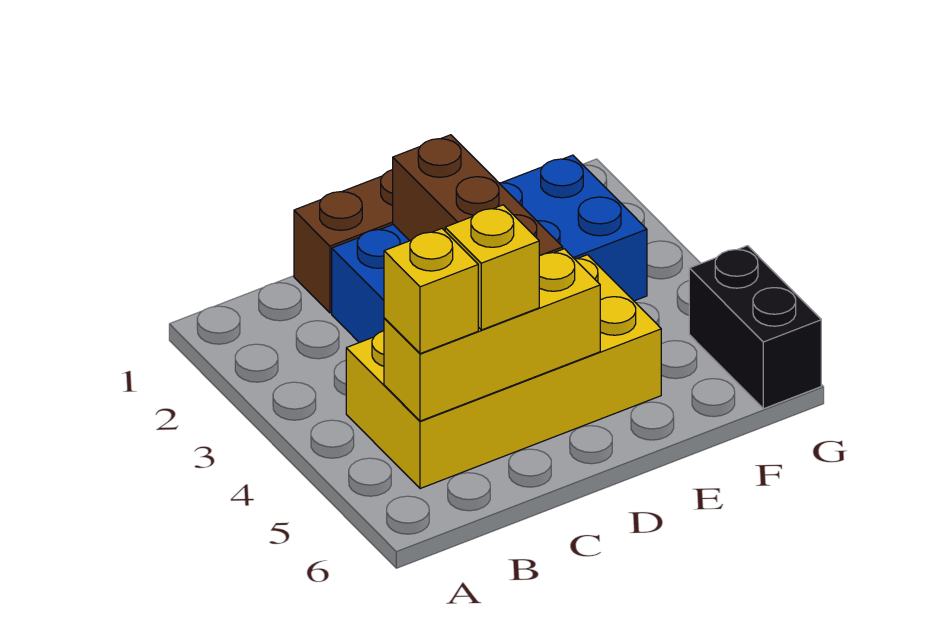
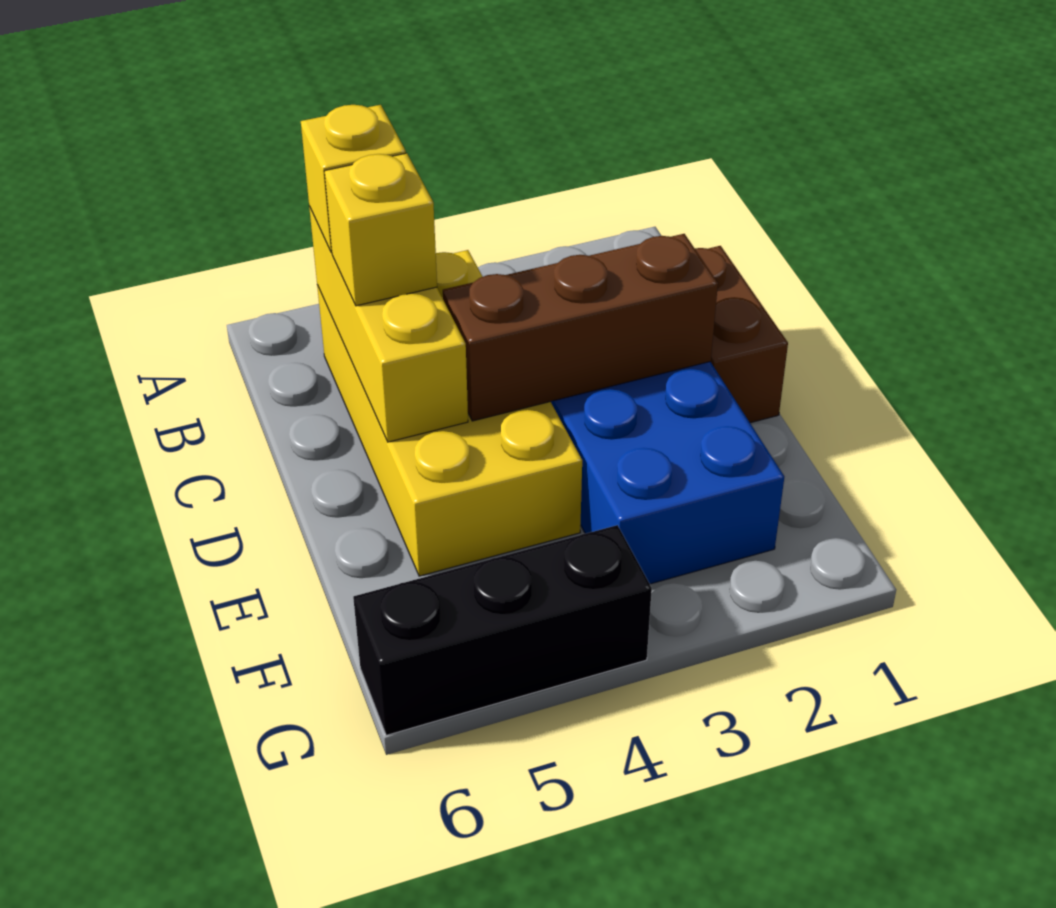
black brick G5:G6 level 1 -> black brick G4:G6 level 1

